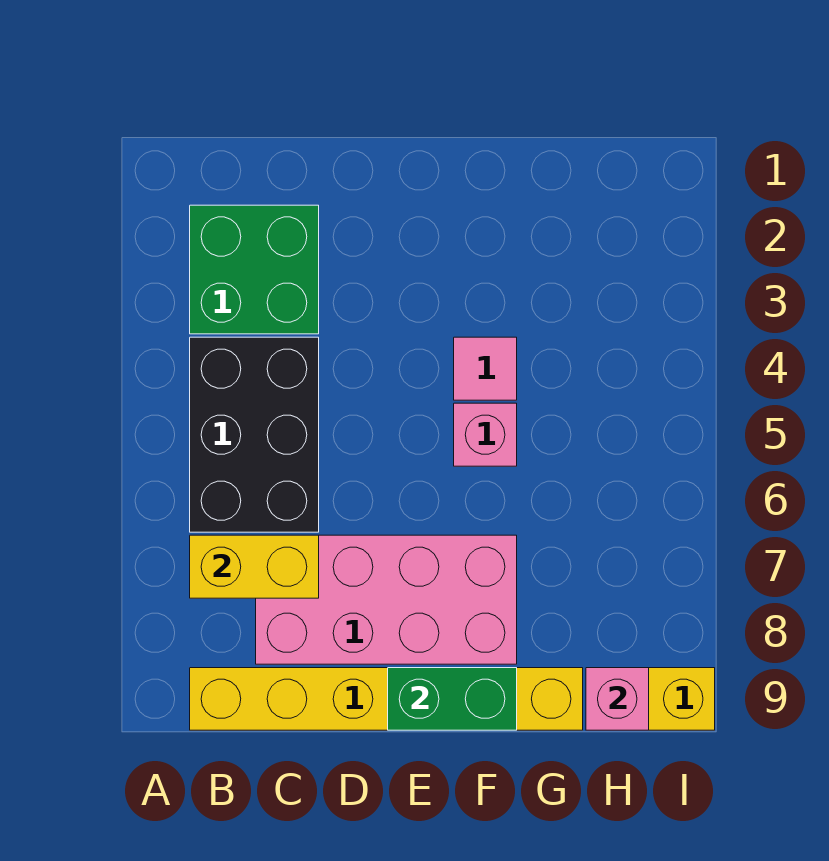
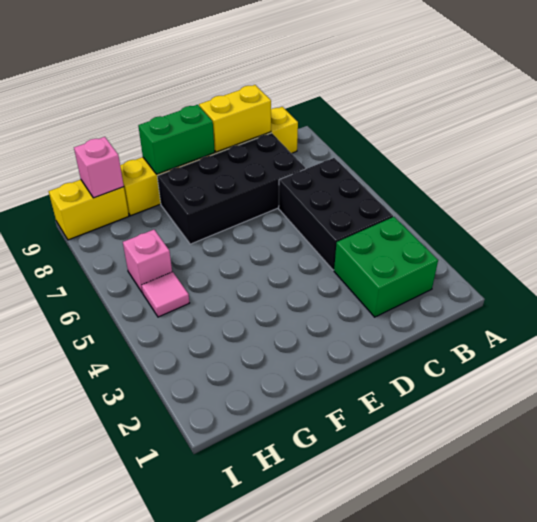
yellow brick B7:C7 level 2 -> yellow brick C9:D9 level 2
pink brick C7:F8 level 1 -> black brick C7:F8 level 1
pink tile F4 level 1 -> pink tile H5 level 1
pink brick F5 level 1 -> pink brick H6 level 1

